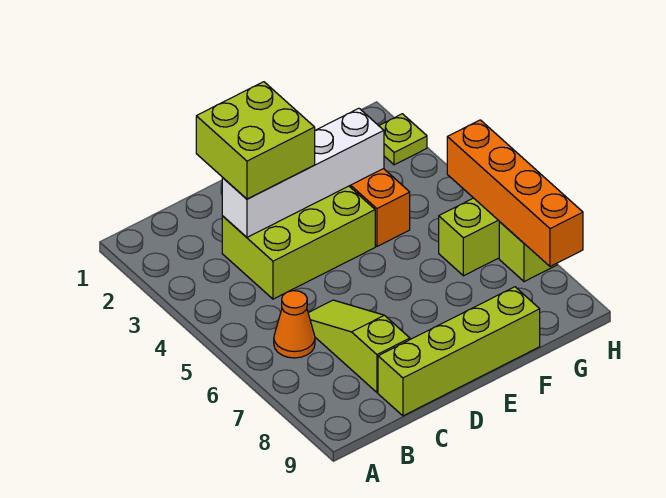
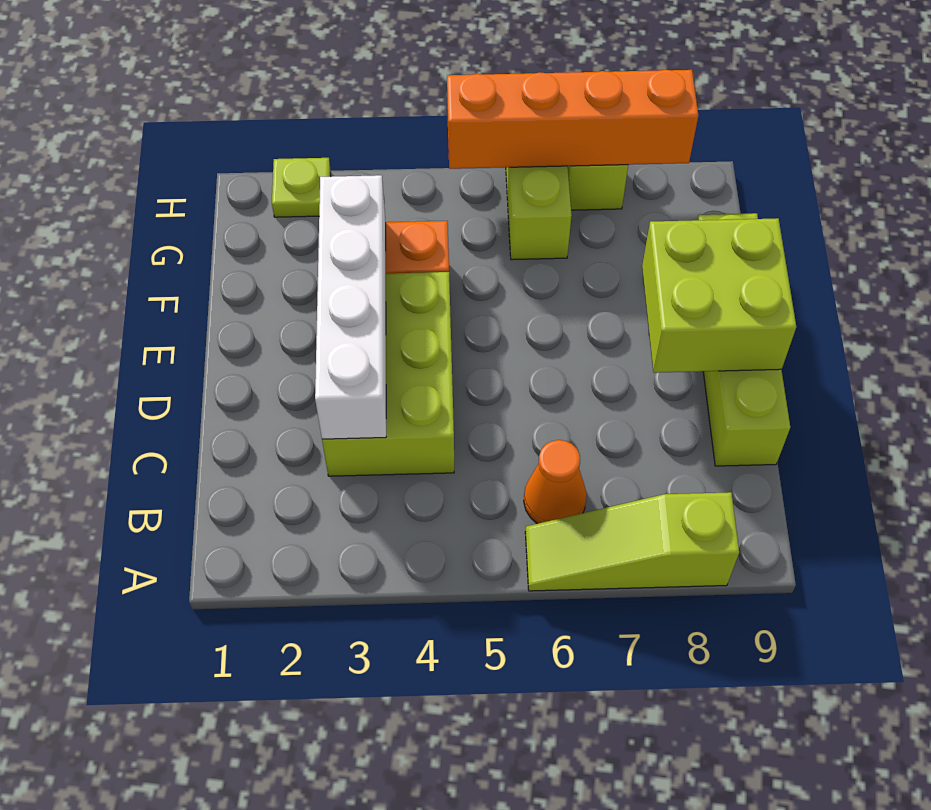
lime brick C2:D3 level 3 -> lime brick D8:E9 level 2
lime slope C6:C8 level 1 top 8 -> lime slope A6:A8 level 1 top 8

